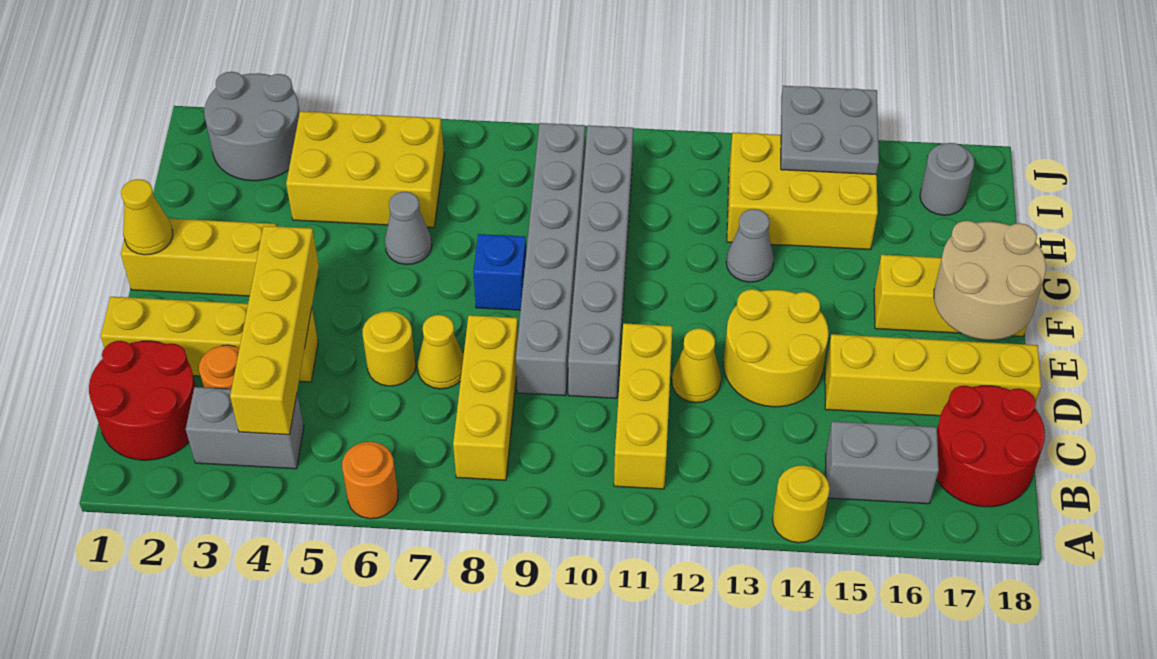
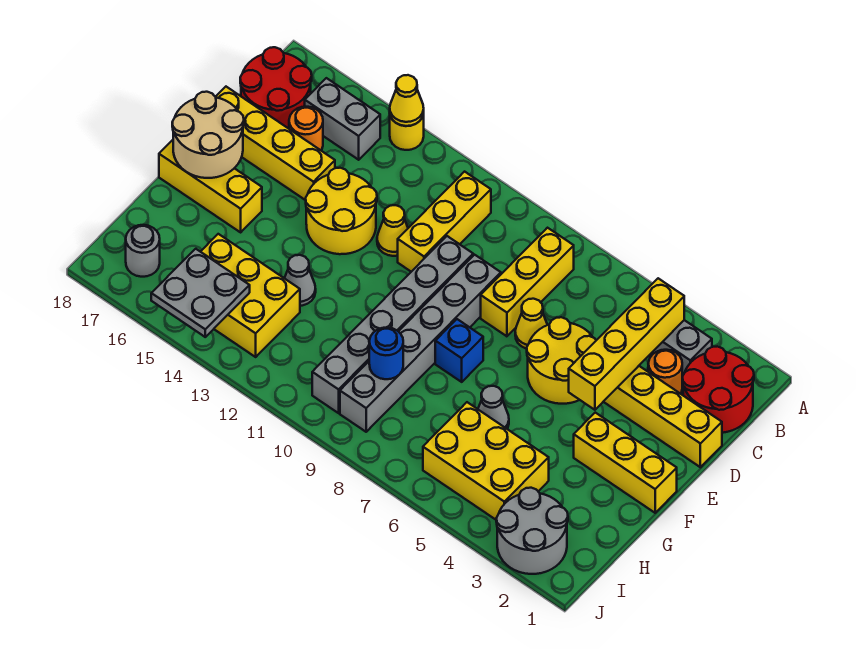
orange round brick A6 level 1 -> orange round brick C16 level 1
yellow round brick D6 level 1 -> yellow round brick D5:E6 level 1
yellow cone F1 level 2 -> yellow cone A14 level 2
none -> blue round brick H9 level 2

